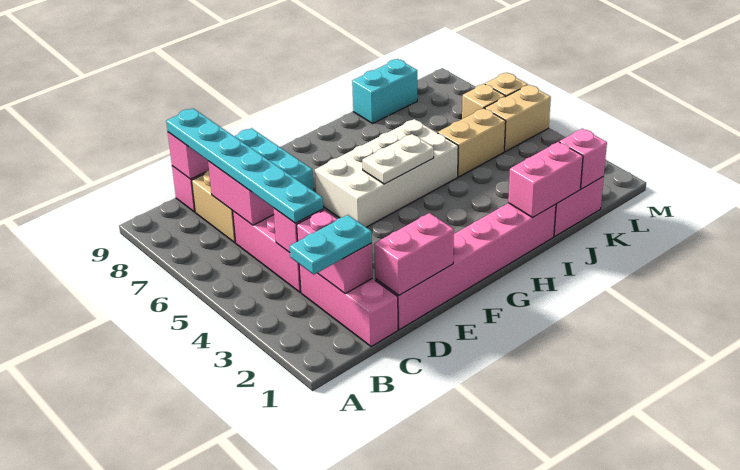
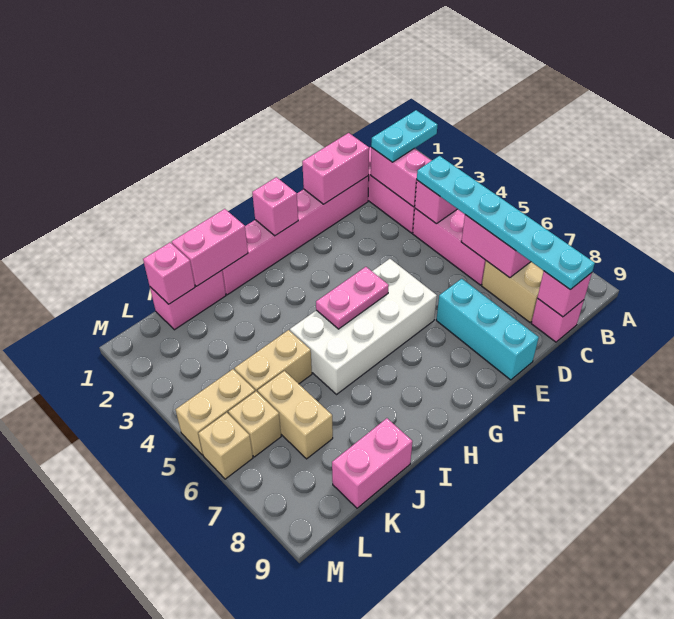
none -> pink brick G1 level 2
white plate G5:H5 level 2 -> pink plate G5:H5 level 2
cyan brick J9:K9 level 1 -> pink brick J9:K9 level 1
none -> tan brick K6:K7 level 1

